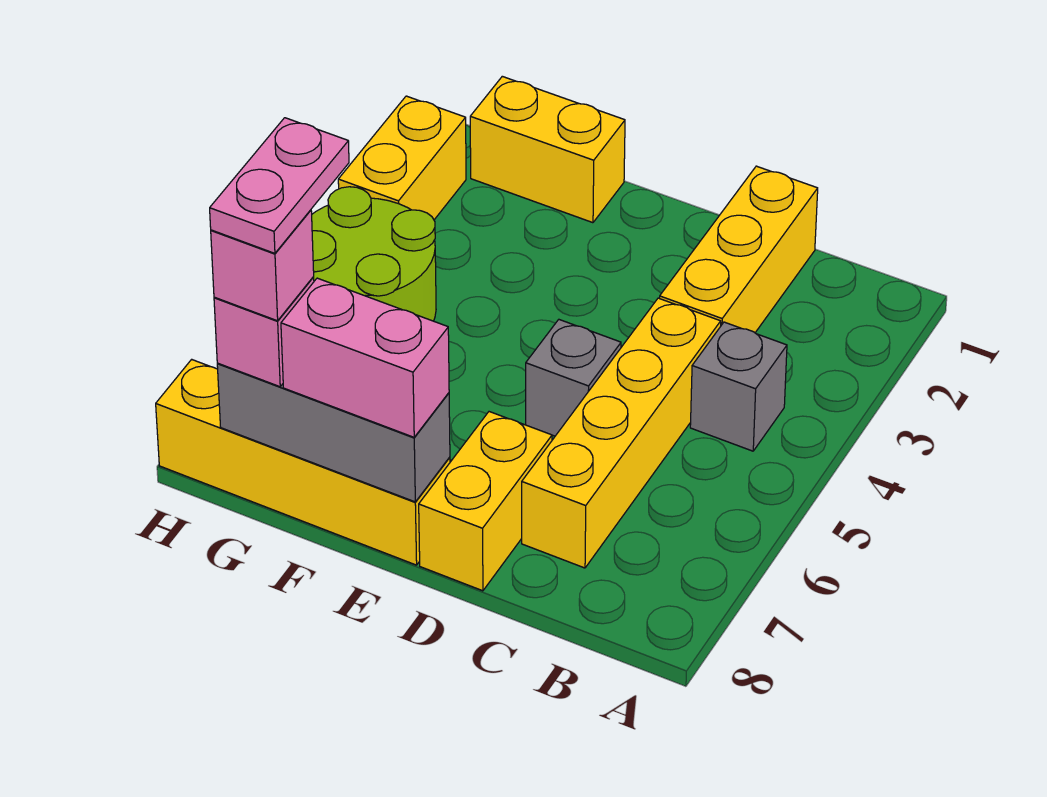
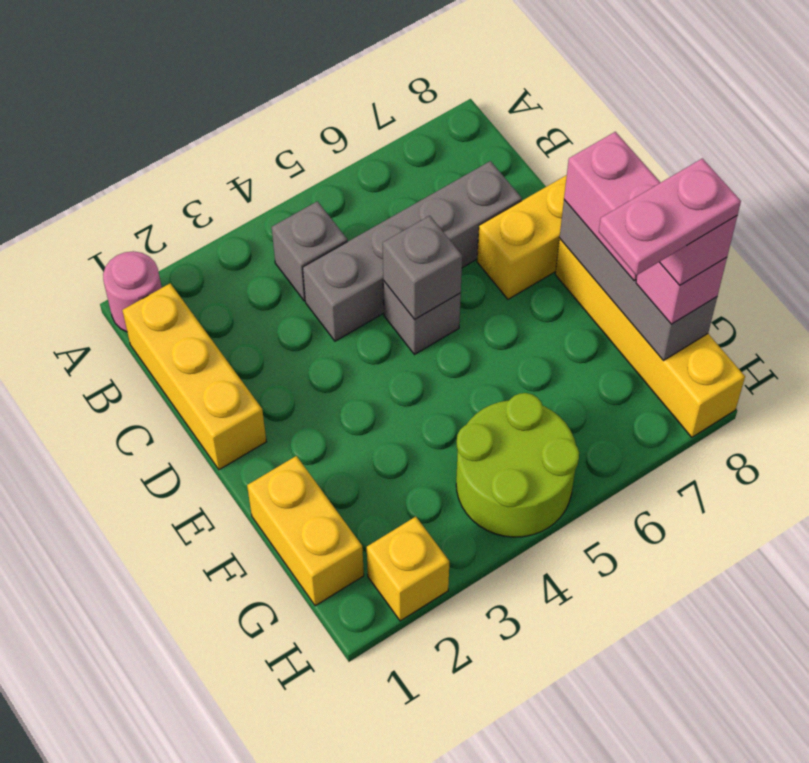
none -> pink round brick A1 level 1
yellow brick C1:C3 level 1 -> yellow brick B1:D1 level 1
yellow brick C4:C7 level 1 -> grey brick C4:C7 level 1
none -> grey brick D5 level 2
yellow brick H2:H3 level 1 -> yellow brick H2 level 1

